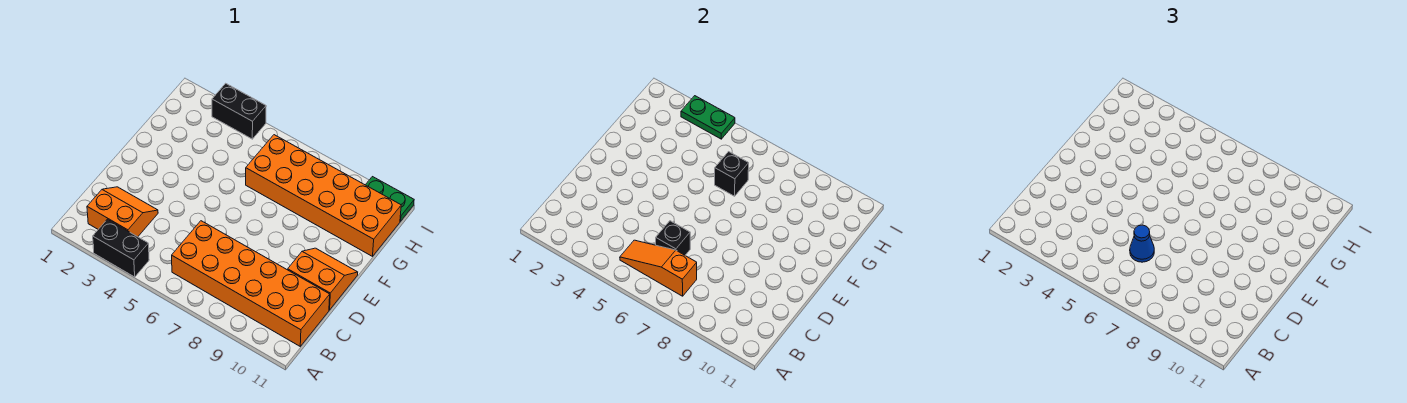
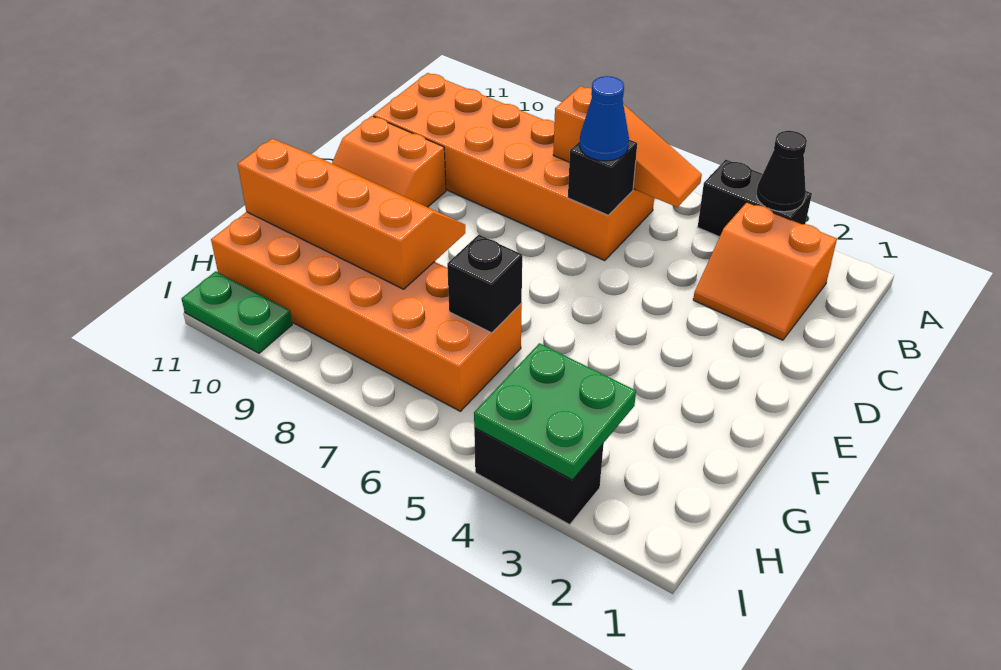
none -> black cone A3 level 2
none -> orange slope F8:G11 level 2 top G
green plate I3:I4 level 2 -> green plate H3:I4 level 2

